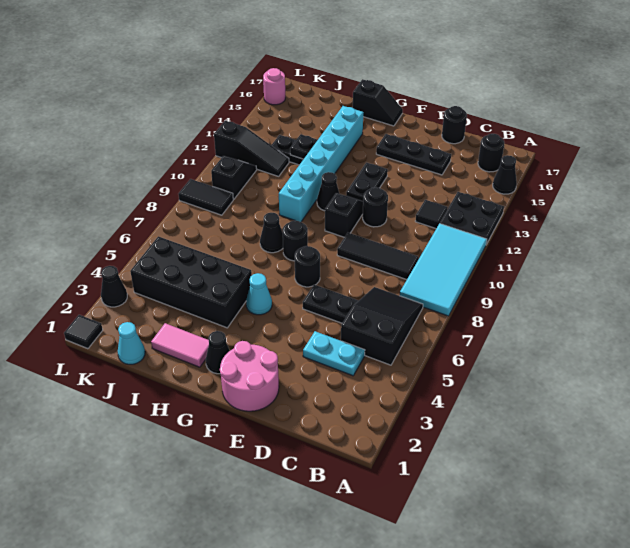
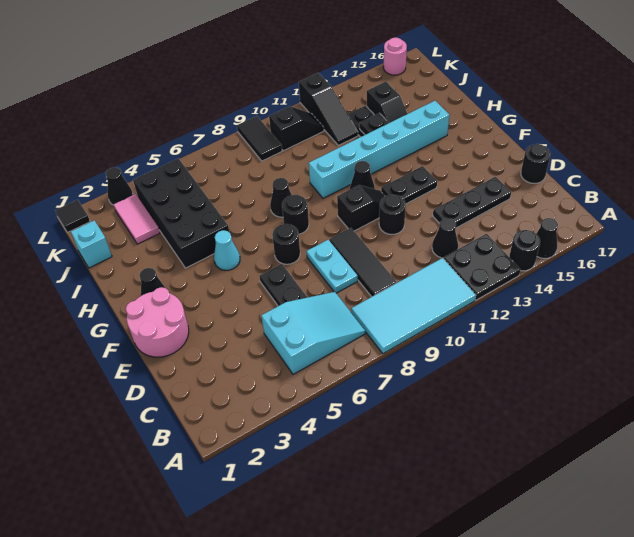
black slope B5:C7 level 1 top 5 -> cyan slope B5:C7 level 1 top 5
black round brick B16 level 1 -> black round brick A14 level 1
cyan plate C4:D4 level 1 -> cyan plate D8:E8 level 1
black tile C12 level 1 -> black cone C12 level 1
black plate D15:F15 level 1 -> black plate D13:D15 level 1
black slope G17:H17 level 1 top H -> black slope I14:J14 level 1 top J
pink tile H2:I2 level 1 -> pink tile J3:K3 level 1
cyan cone J1 level 1 -> cyan brick J1 level 1

